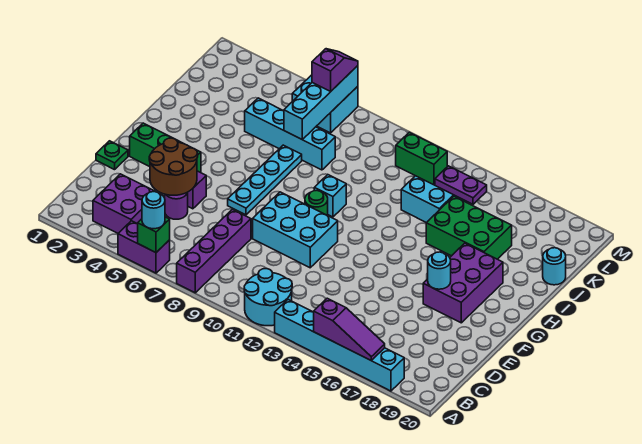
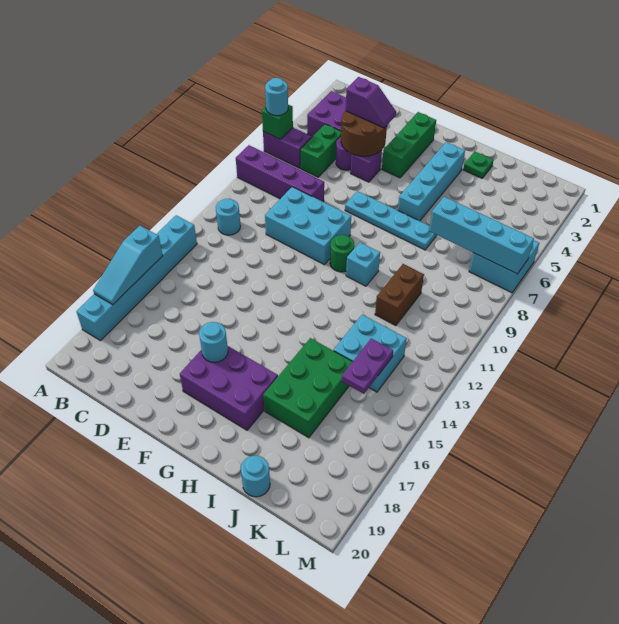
purple brick A5:A6 level 1 -> purple brick A6:B6 level 1
cyan round brick A11:B12 level 1 -> cyan round brick B11 level 1
purple slope A15:A17 level 2 top 15 -> cyan slope A15:A17 level 2 top 15
green plate E1 level 1 -> green plate I2 level 1
cyan brick E9:F11 level 1 -> cyan brick D9:F10 level 1
cyan brick J5:J8 level 1 -> cyan brick H3:H6 level 1
none -> brown brick J10:J11 level 1
green brick K12:K13 level 2 -> green brick C5:C6 level 1
purple slope L7:M7 level 3 top L -> purple slope D4:E4 level 3 top D

